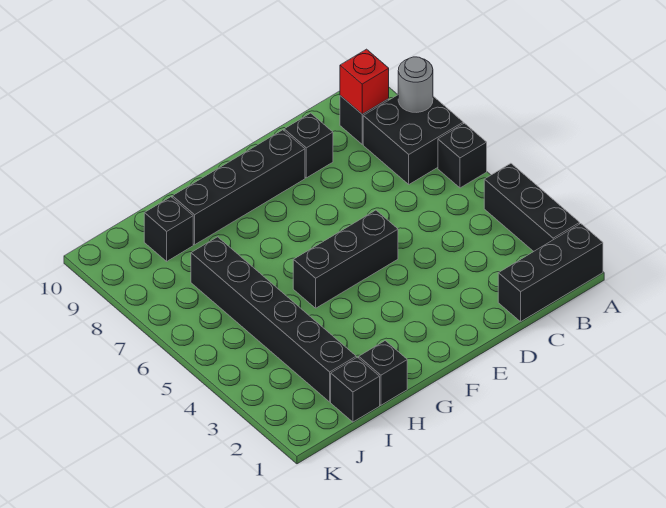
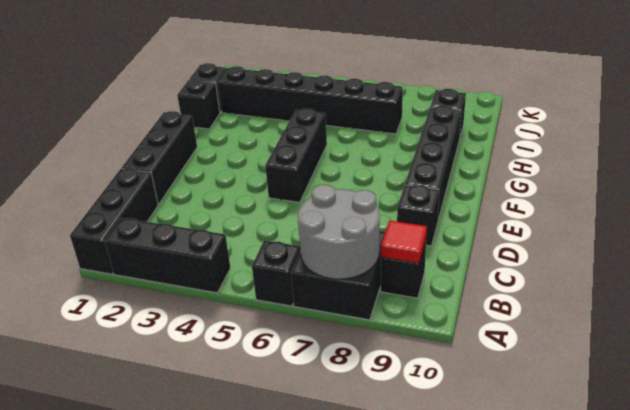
grey round brick A8 level 2 -> grey round brick A7:B8 level 2
red brick B9 level 2 -> red tile B9 level 2
none -> black brick D1:F1 level 1

